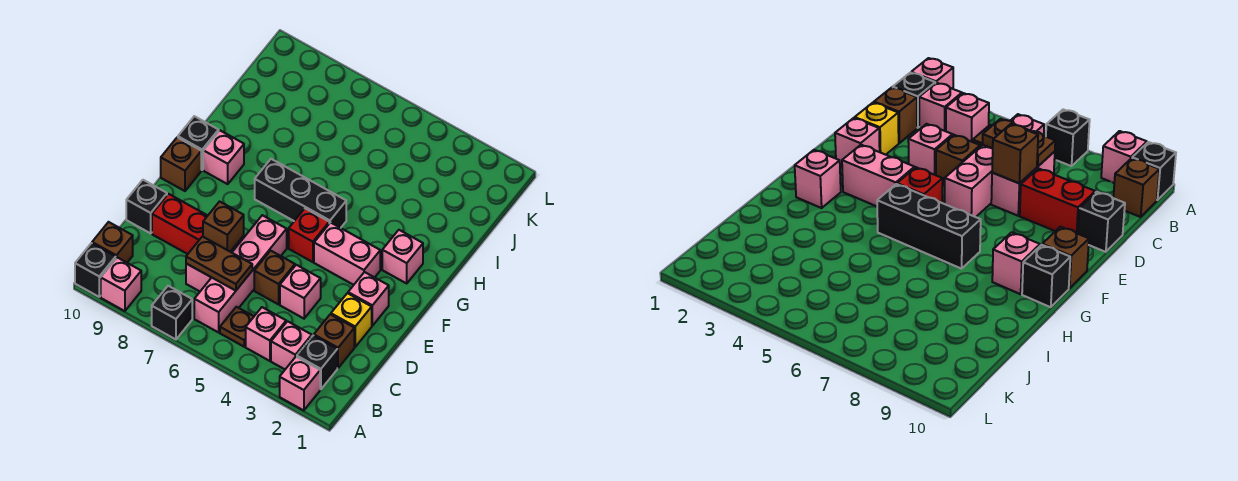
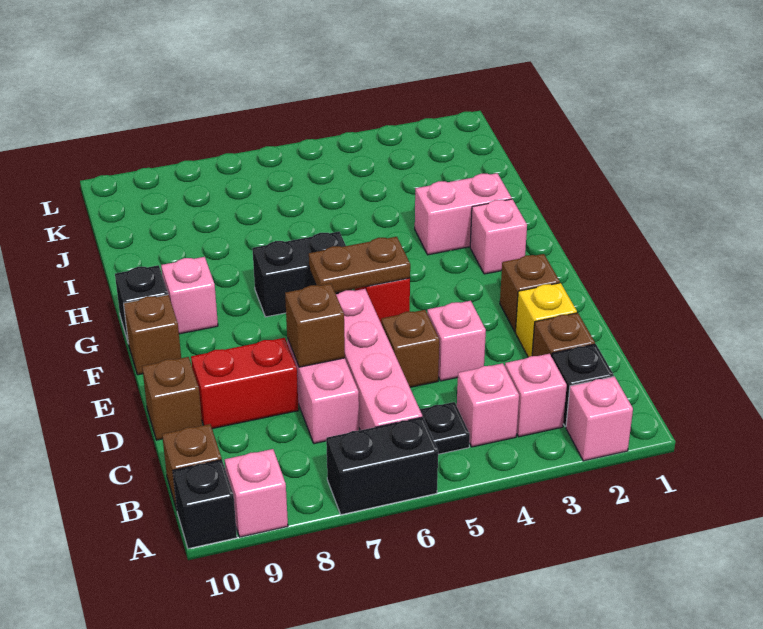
black brick A7 level 1 -> black brick A6:A7 level 1
brown plate B5 level 1 -> black plate B5 level 1
brown plate C6:C7 level 2 -> brown plate F5:F6 level 2
black brick D10 level 1 -> brown brick D10 level 1
pink brick E2 level 1 -> brown brick E2 level 1
pink brick F3:F4 level 1 -> pink brick H2:H3 level 1
black brick G5:G7 level 1 -> black brick G6:G7 level 1

